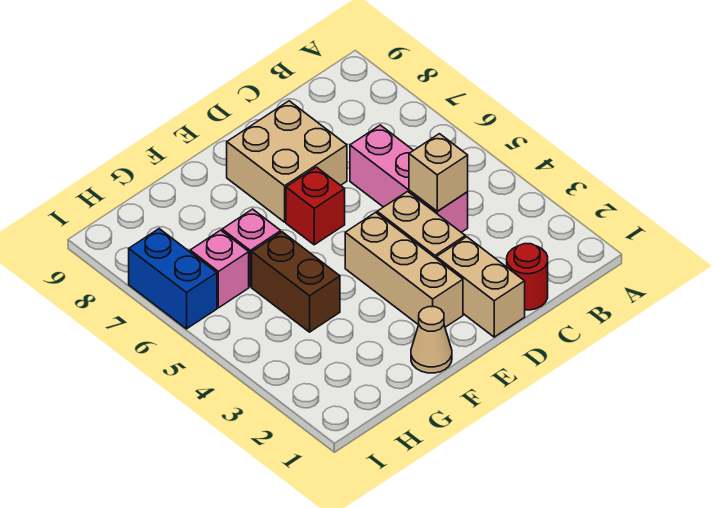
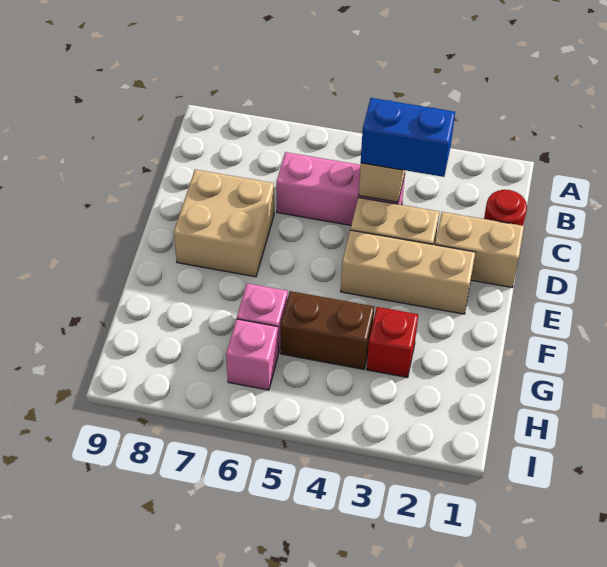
red brick E6 level 1 -> red brick G3 level 1
tan cone F1 level 1 -> none
blue brick I6:I7 level 1 -> blue brick C3:C4 level 3

